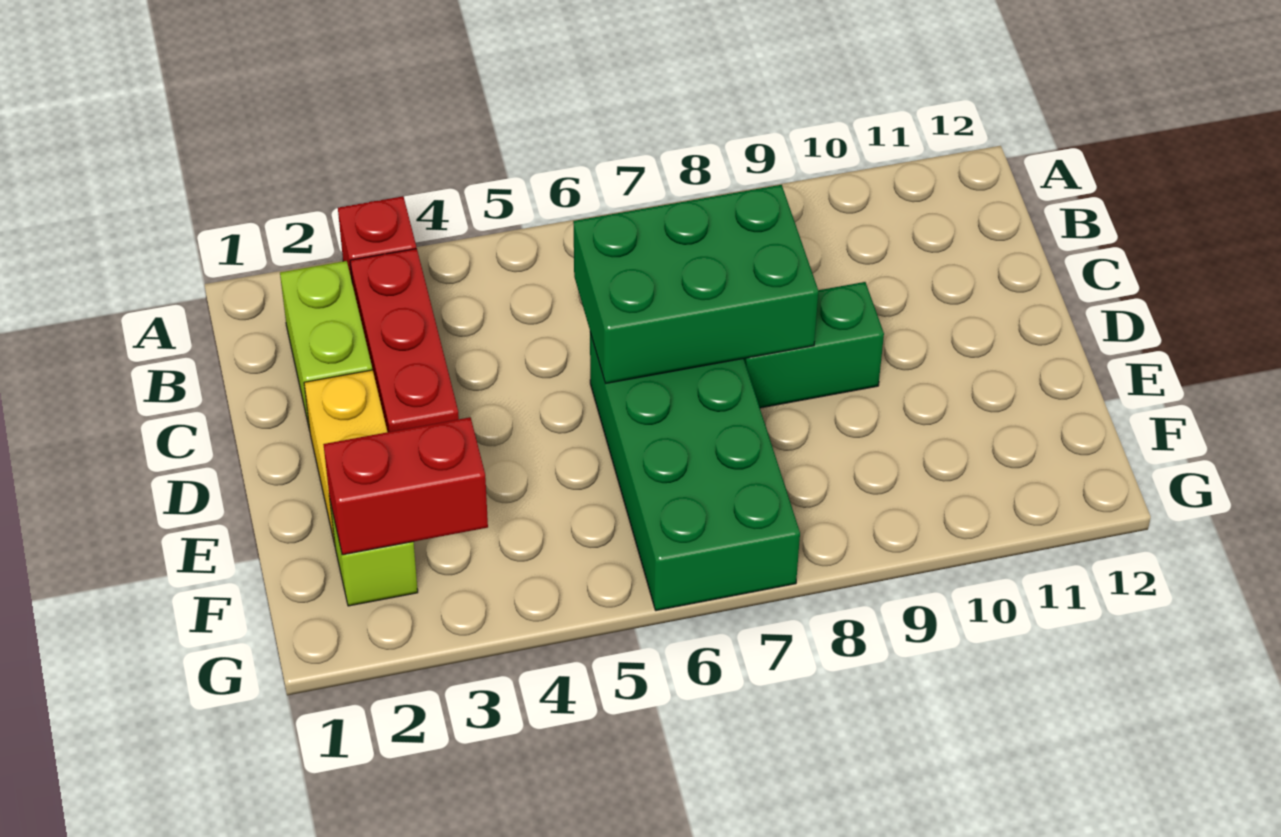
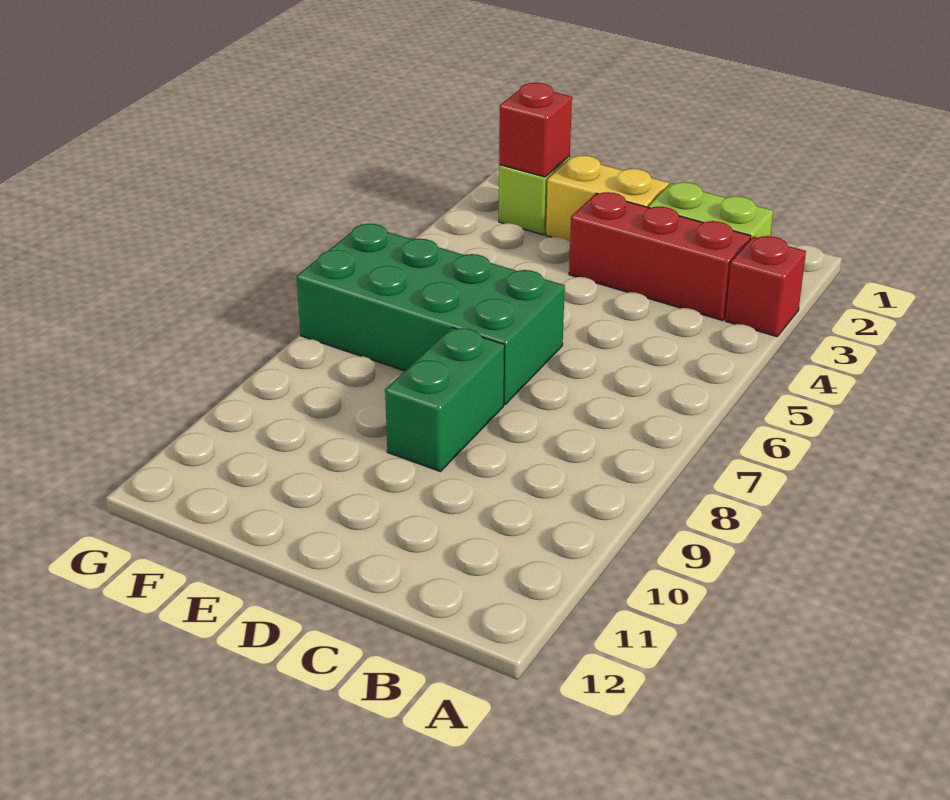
green brick C6:D8 level 2 -> none
red brick F2:F3 level 2 -> red brick F2 level 2

